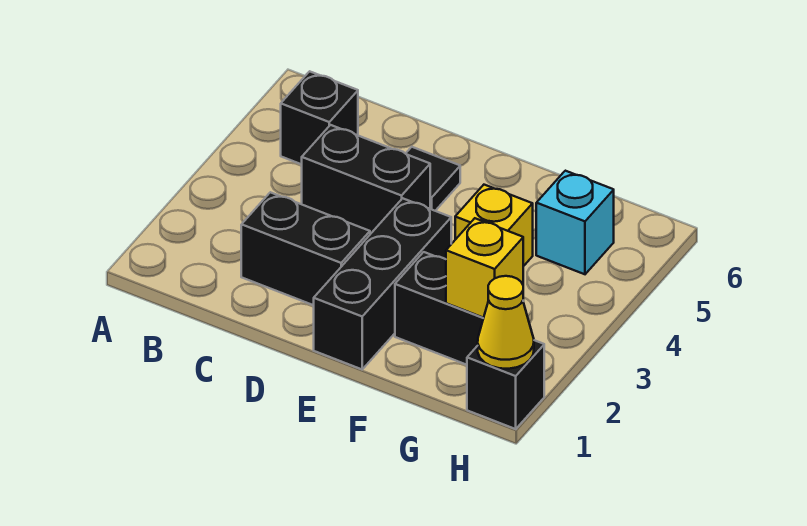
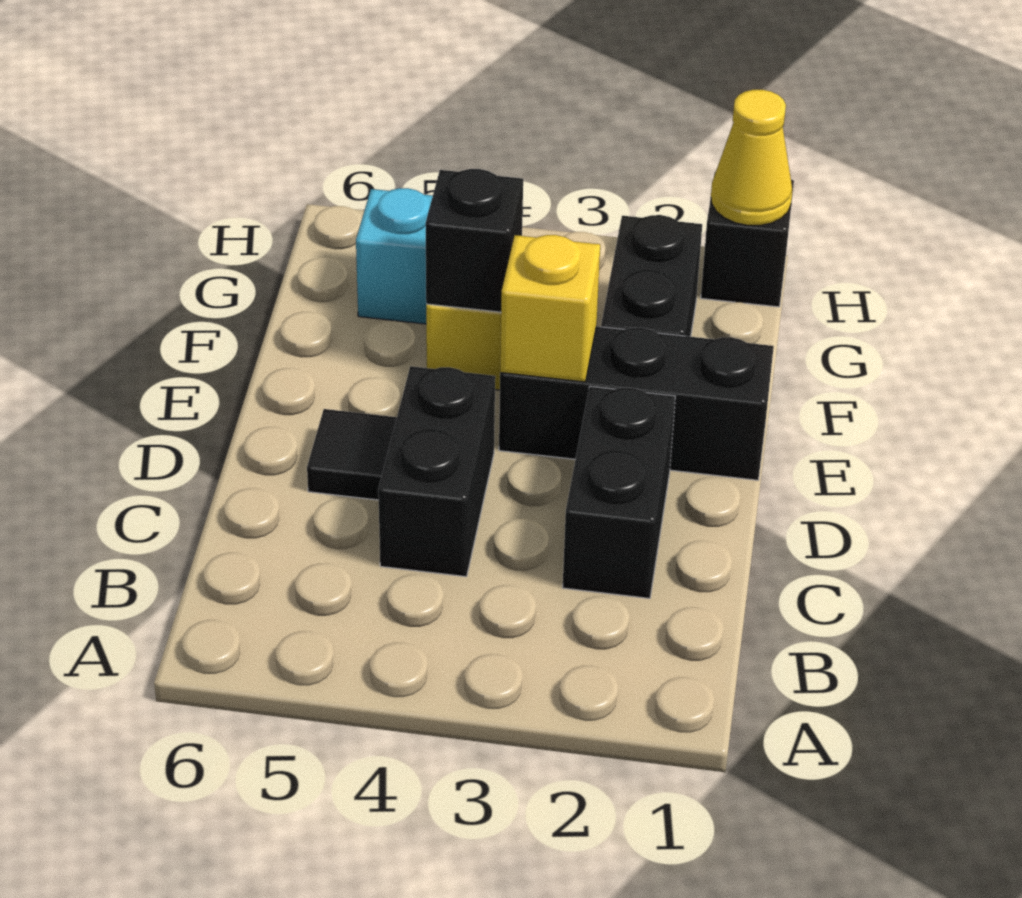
black brick B5 level 1 -> black brick F4 level 2
yellow brick G2 level 2 -> yellow brick E3 level 2

